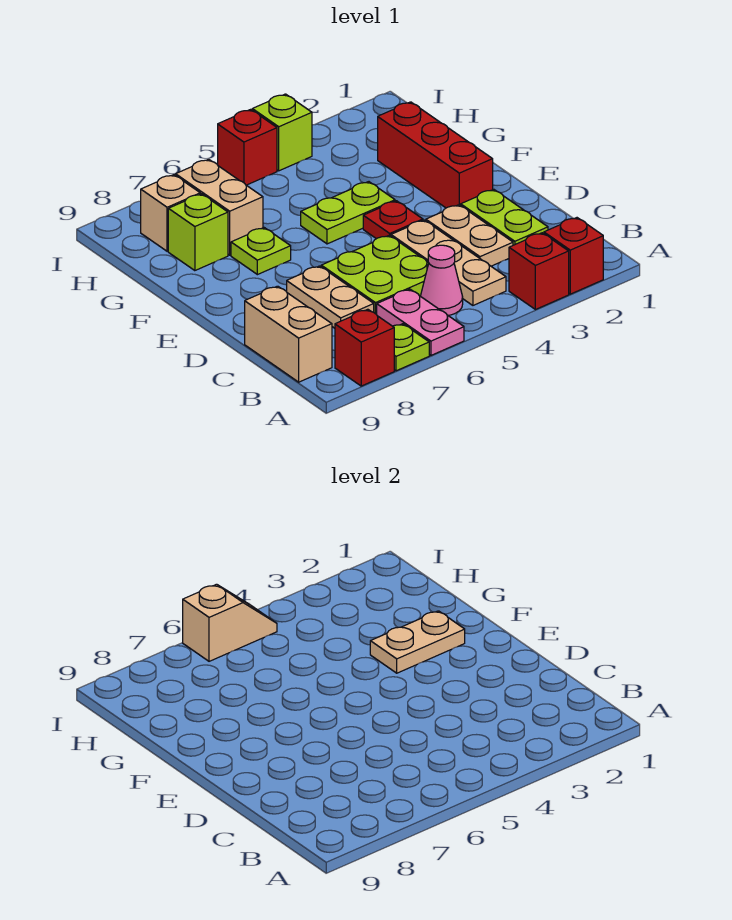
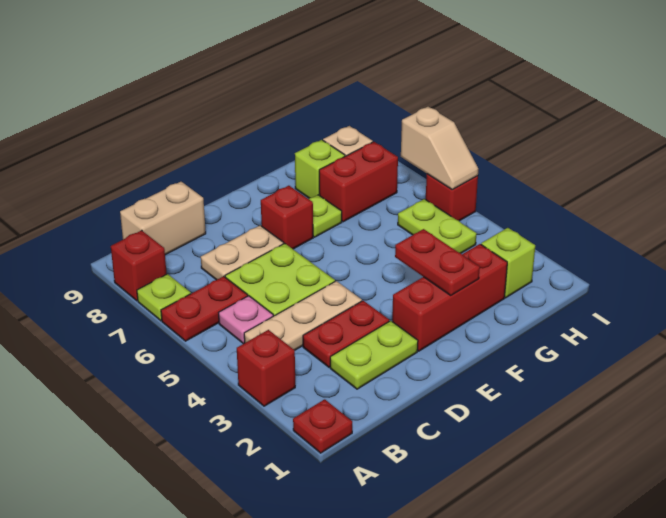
red brick A2 level 1 -> red brick E7 level 1
pink plate A6:B6 level 1 -> red plate A6:B6 level 1
pink cone B5 level 1 -> pink plate B5 level 1
tan plate C3:D3 level 1 -> red plate C3:D3 level 1
red plate E4 level 1 -> red plate A1 level 1
tan plate F2:F3 level 2 -> red plate F2:F3 level 2
lime plate F4:F5 level 1 -> lime plate H4:H5 level 1
tan brick G7:H7 level 1 -> red brick G7:H7 level 1
lime brick I4 level 1 -> lime brick H2 level 1

